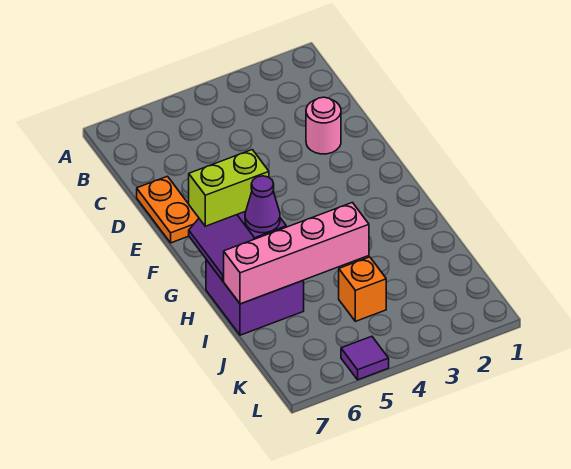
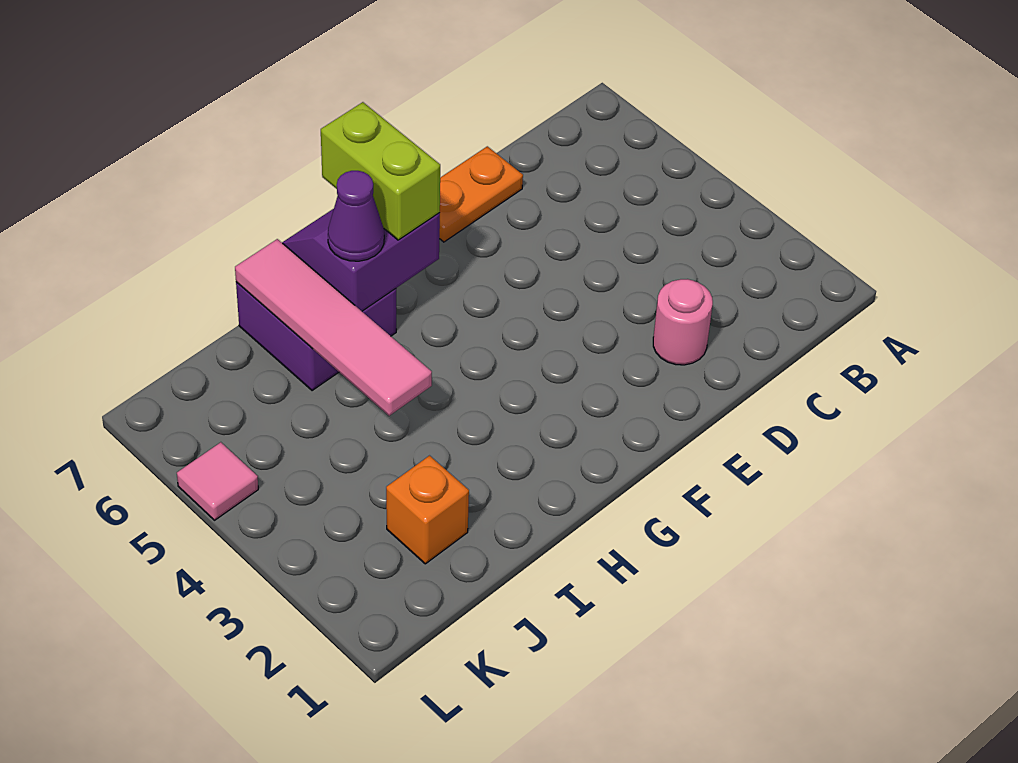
pink brick I4:I7 level 2 -> pink tile I4:I7 level 2
orange brick J4 level 1 -> orange brick J2 level 1
purple tile L5 level 1 -> pink tile L5 level 1

